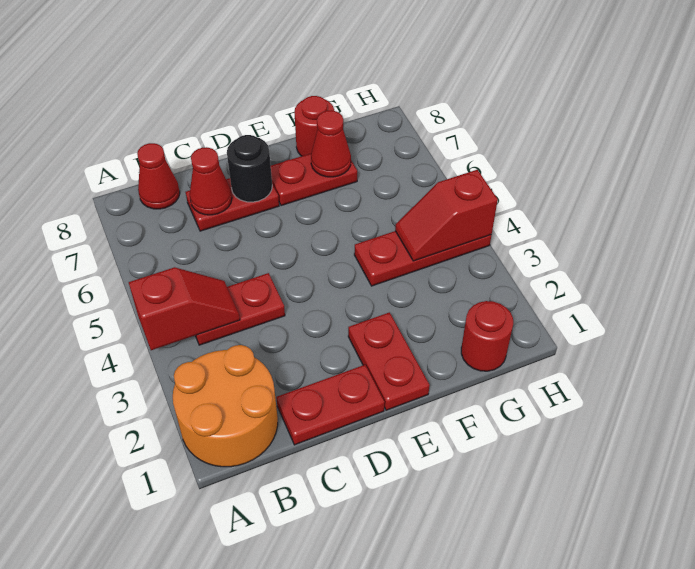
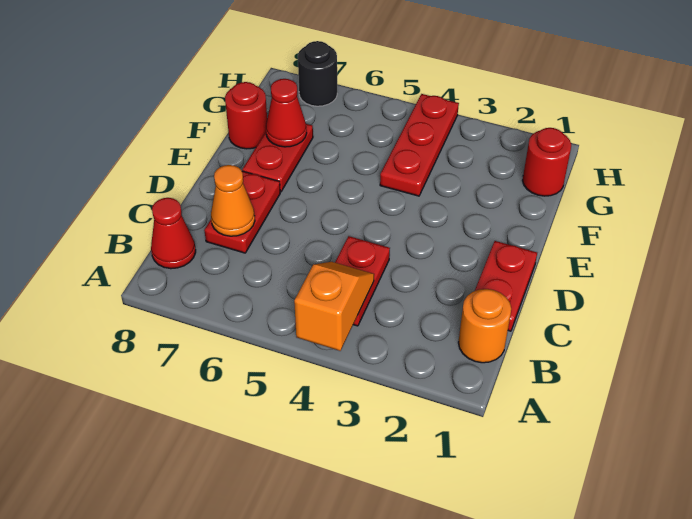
orange round brick A1:B2 level 1 -> orange round brick B1 level 1
red slope A4:B4 level 2 top A -> orange slope A4:B4 level 2 top A
red cone C7 level 2 -> orange cone C7 level 2
black round brick D7 level 2 -> black round brick H7 level 1
red plate E1:E2 level 1 -> none
red slope G4:H4 level 2 top H -> none

